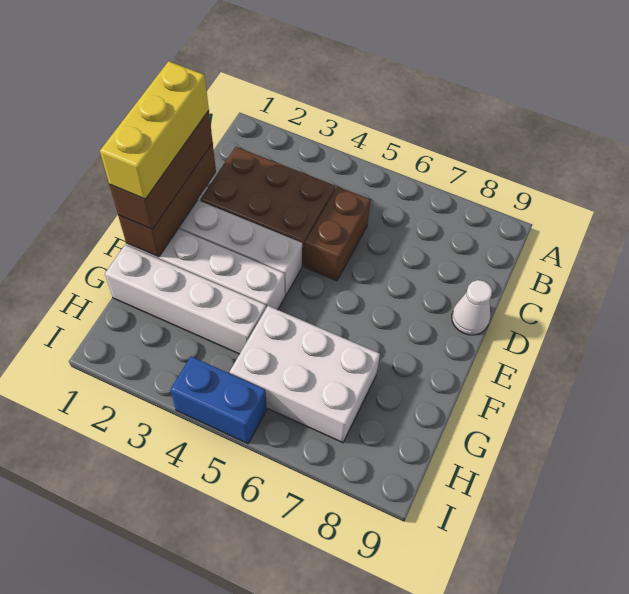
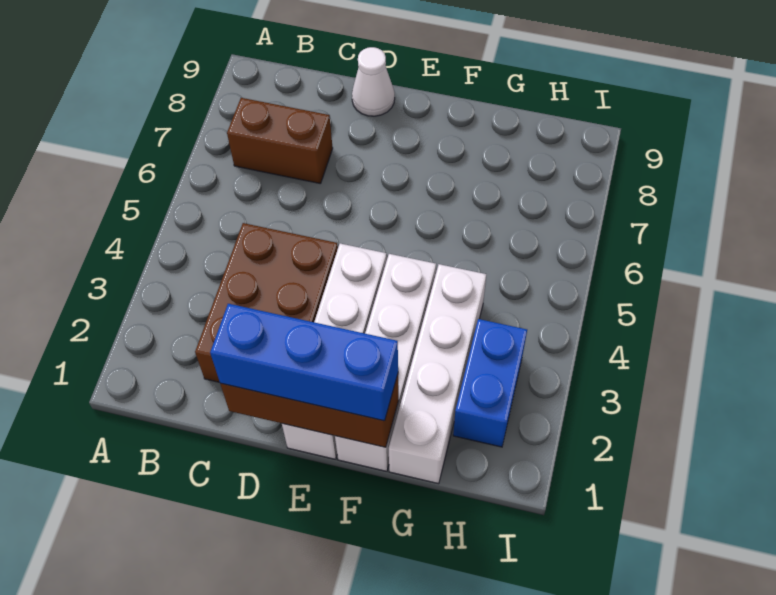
brown brick C5:D5 level 1 -> brown brick B7:C7 level 1
brown brick D1:F1 level 3 -> blue brick D1:F1 level 3
yellow brick D1:F1 level 4 -> none
white brick G5:H7 level 1 -> none
blue brick I4:I5 level 1 -> blue brick H2:H3 level 1

